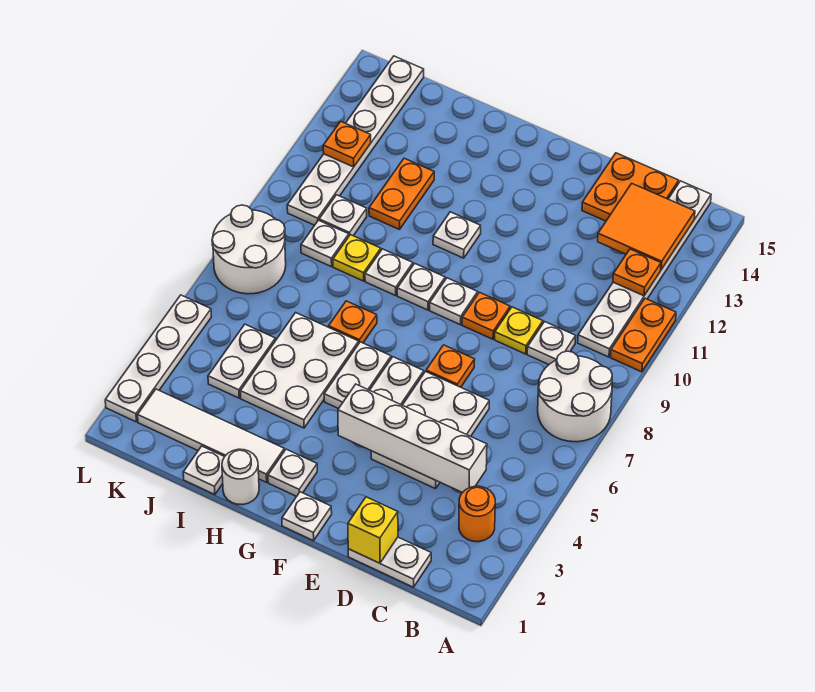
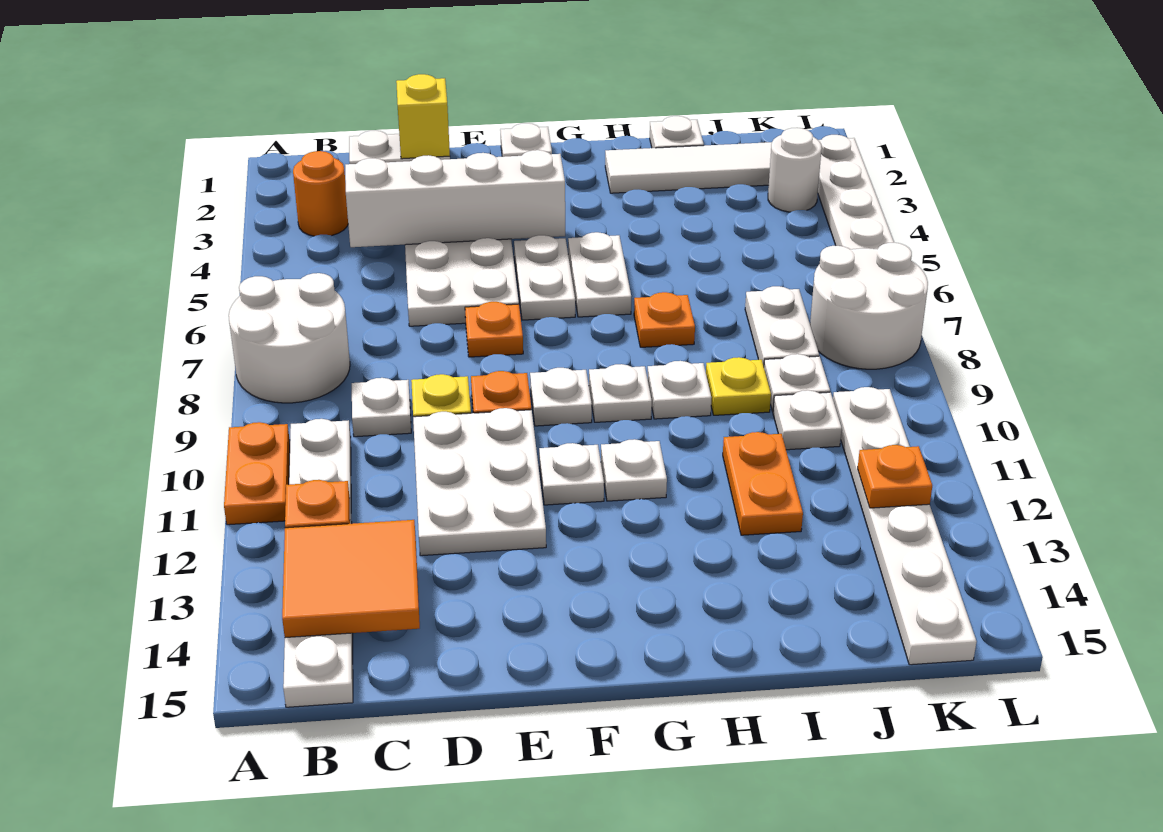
orange plate C14:D15 level 1 -> none
white plate G2 level 1 -> white plate F11 level 1
white round brick H1 level 1 -> white round brick K3 level 1
white plate H4:I6 level 1 -> white plate D10:E12 level 1
white plate J4:J5 level 1 -> white plate J7:J8 level 1

